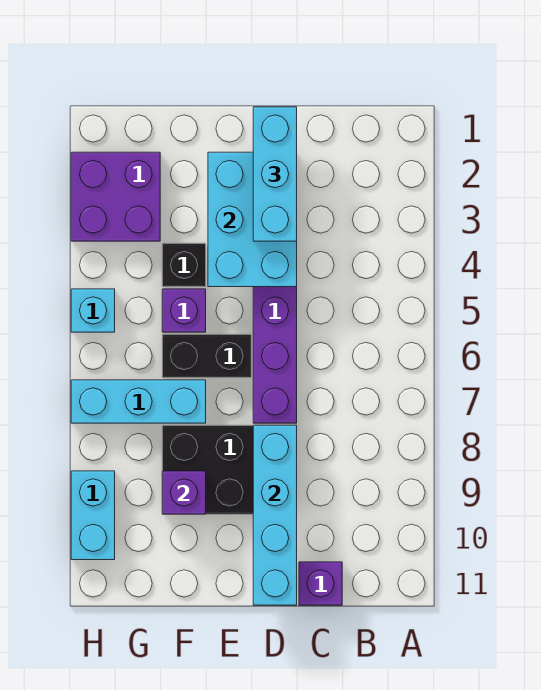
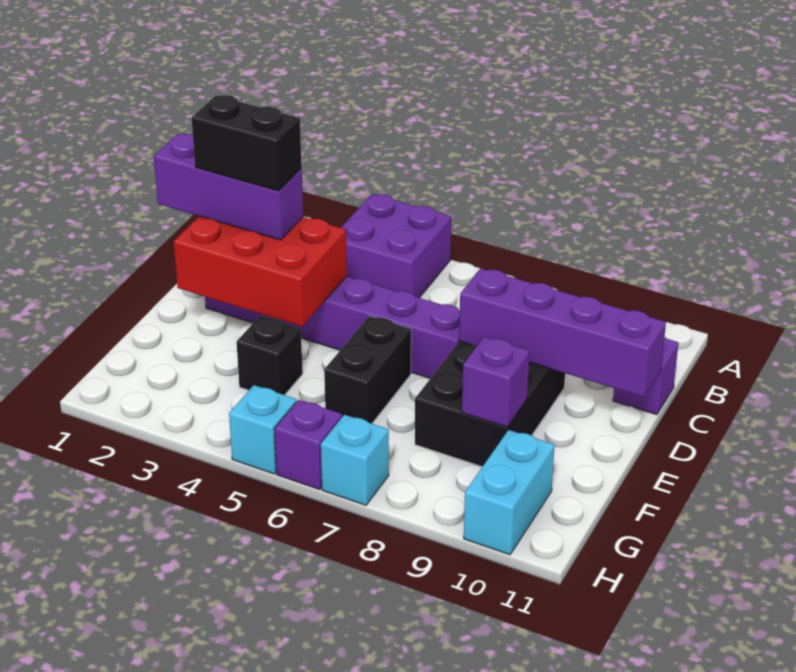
cyan brick D1:D3 level 3 -> purple brick D1:D3 level 3
cyan brick D2:E4 level 2 -> red brick D2:E4 level 2
none -> black brick D2:D3 level 4
cyan brick D8:D11 level 2 -> purple brick D8:D11 level 2
purple brick F5 level 1 -> purple brick H6 level 1
cyan brick F7:H7 level 1 -> cyan brick H7 level 1
purple brick G2:H3 level 1 -> purple brick A4:B5 level 1
cyan brick H9:H10 level 1 -> cyan brick G10:H10 level 1

